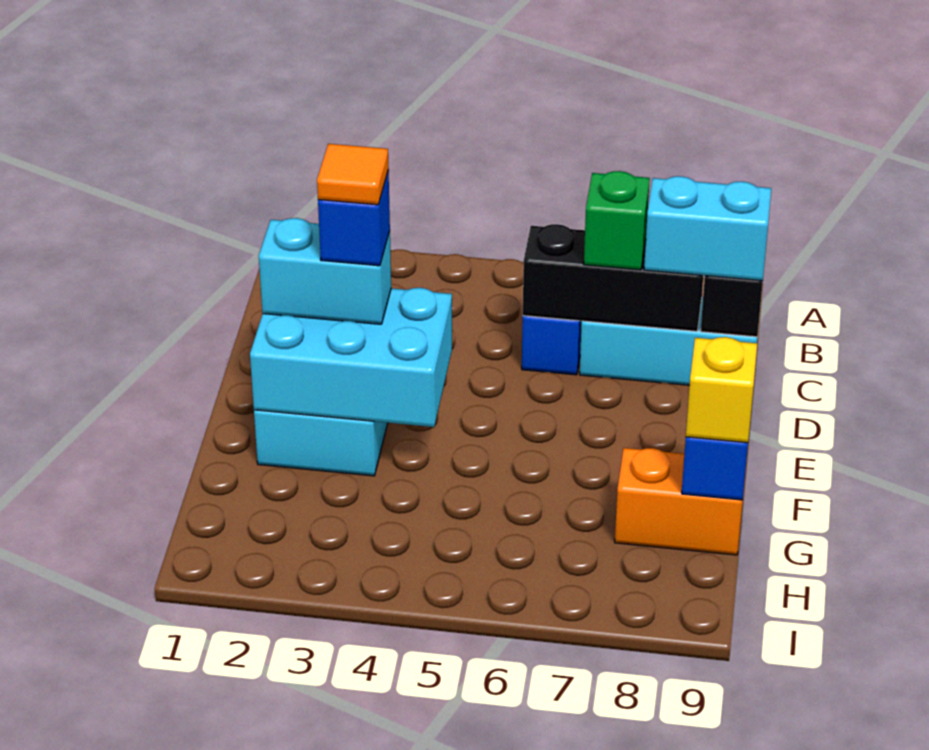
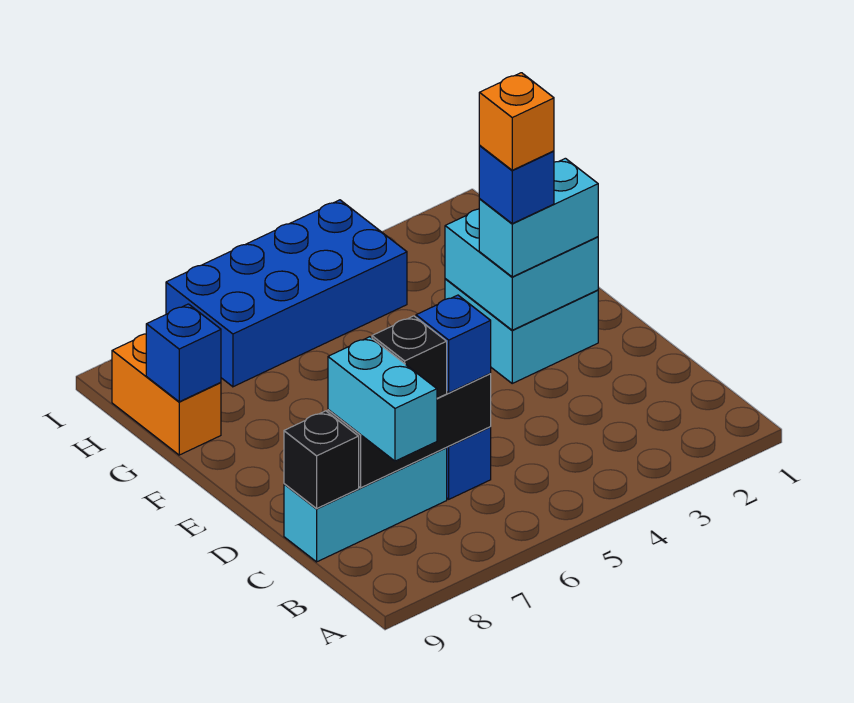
none -> blue brick C6 level 3
green brick C7 level 3 -> black brick C7 level 3
cyan brick C8:C9 level 3 -> cyan brick B8:C8 level 3
cyan brick E2:F4 level 2 -> cyan brick E2:F3 level 2
orange tile E3 level 5 -> orange brick E3 level 5
orange brick G8:G9 level 1 -> orange brick G9:H9 level 1
yellow brick G9 level 3 -> none
none -> blue brick H4:I7 level 1

